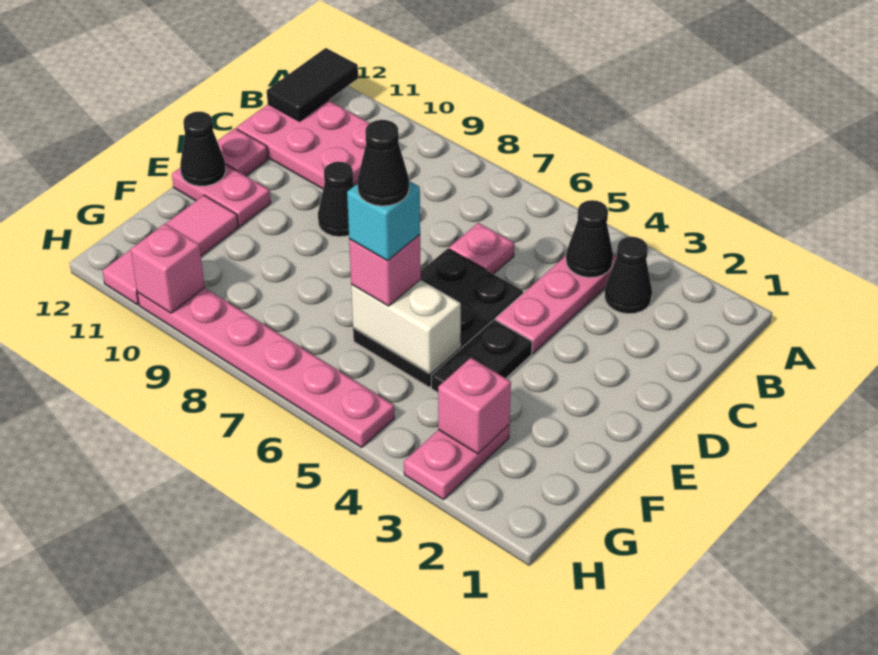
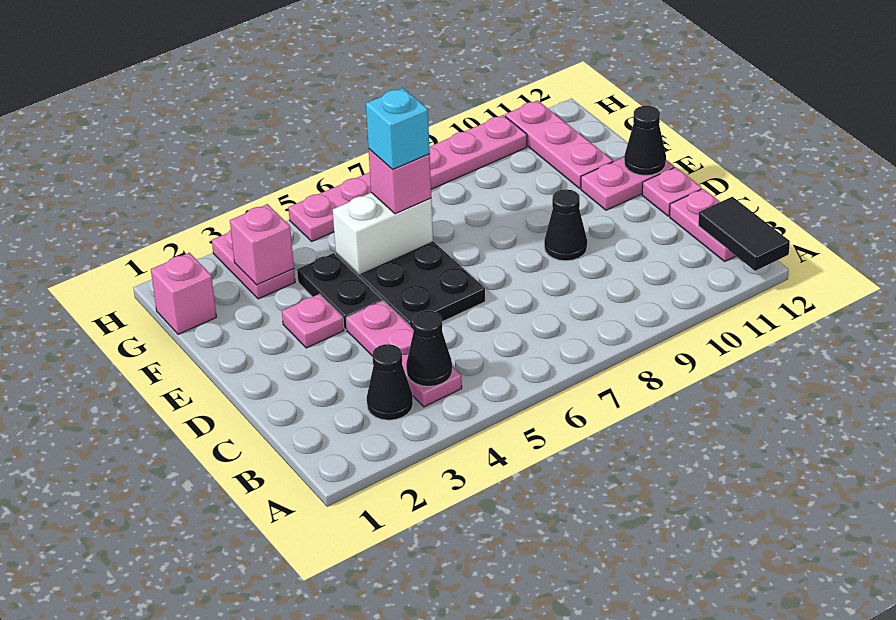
pink plate B10:C12 level 1 -> pink plate B12:C12 level 1
pink plate C6 level 1 -> pink plate E3 level 1
black cone F6 level 5 -> none
pink tile F11:H11 level 1 -> pink plate F11:H11 level 1
pink brick H10 level 2 -> pink brick G1 level 1

